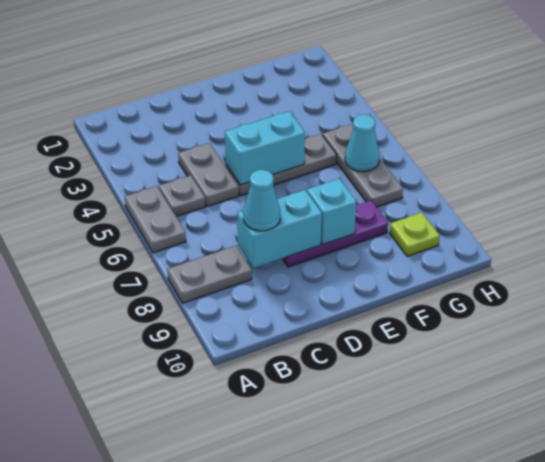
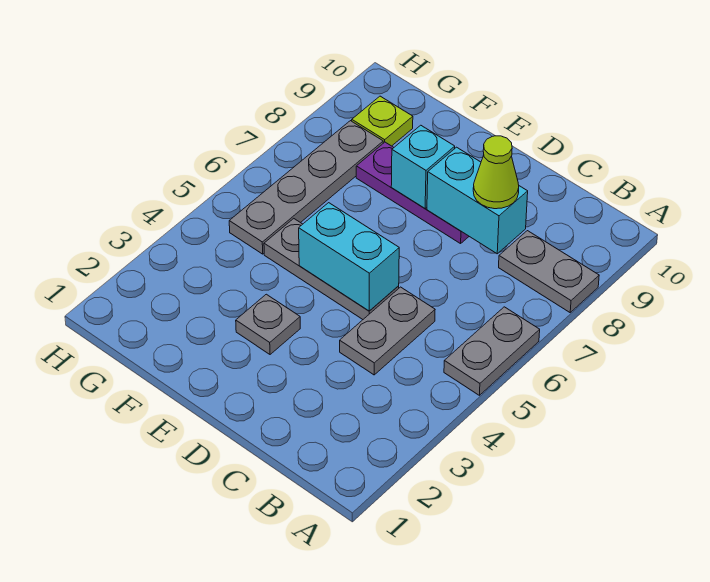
grey plate B5 level 1 -> grey plate E3 level 1
cyan cone C8 level 3 -> lime cone C8 level 3
grey plate G5:G7 level 1 -> grey plate G5:G8 level 1
cyan cone G6 level 2 -> none

